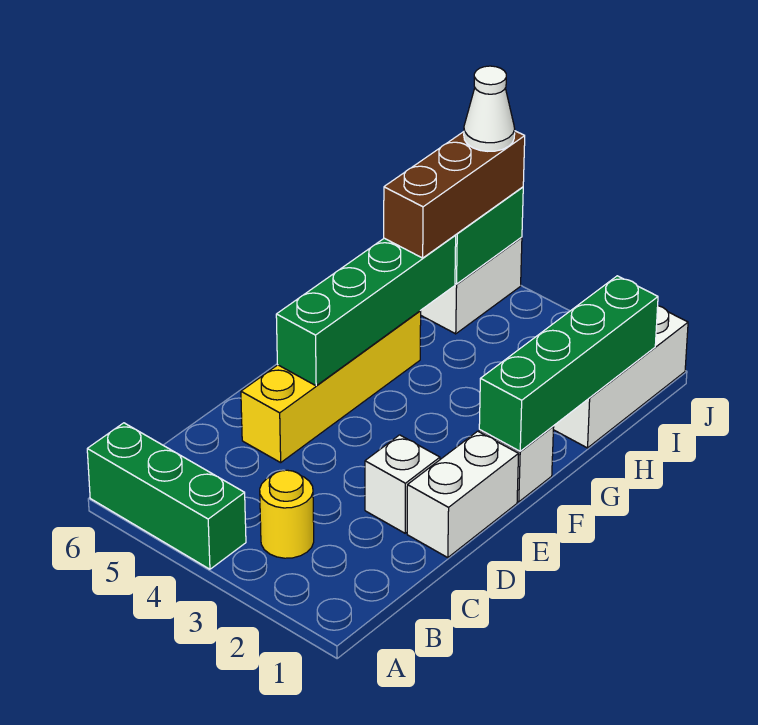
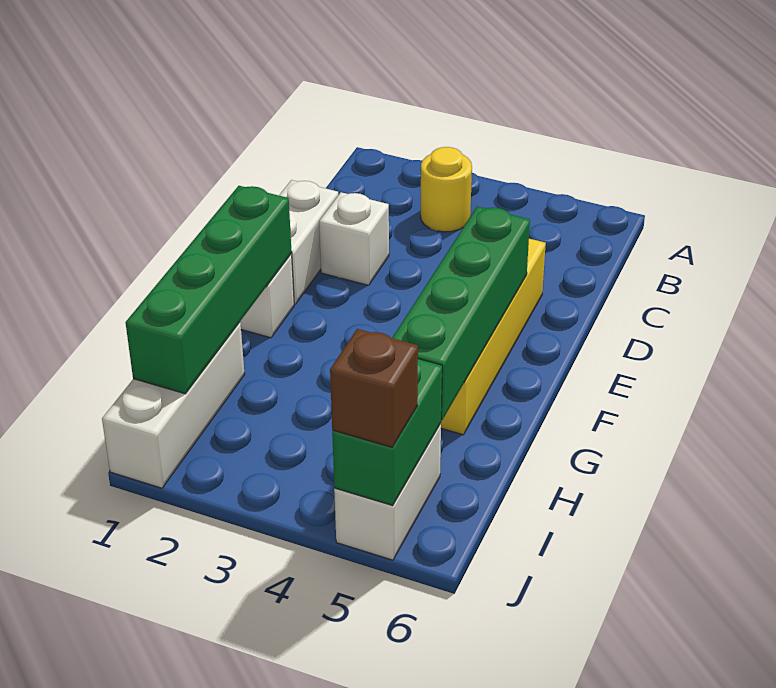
green brick A4:A6 level 1 -> none
brown brick H5:J5 level 3 -> brown brick J5 level 3
white cone J5 level 4 -> none

